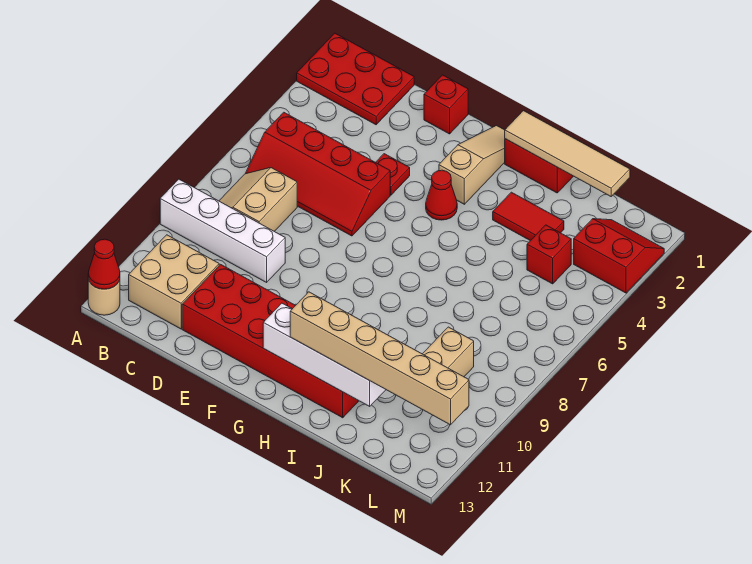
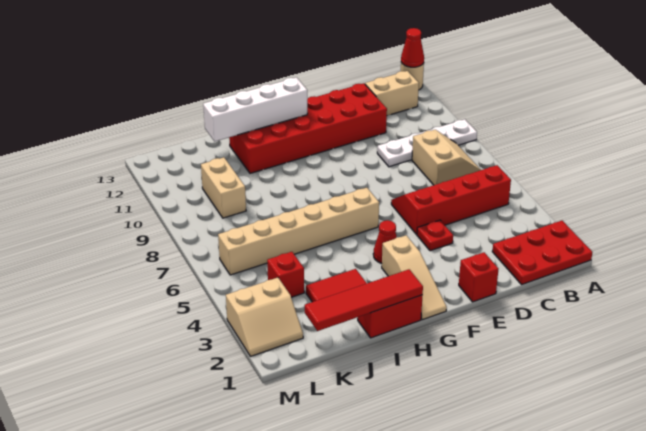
white brick A9:D9 level 1 -> white plate A9:D9 level 1
tan brick B11:C12 level 1 -> tan brick B12:C12 level 1
tan tile H1:K1 level 2 -> red tile H1:K1 level 2
tan brick H12:M12 level 3 -> tan brick G6:L6 level 1
red slope L2:M3 level 1 top 3 -> tan slope L2:M3 level 1 top 3

